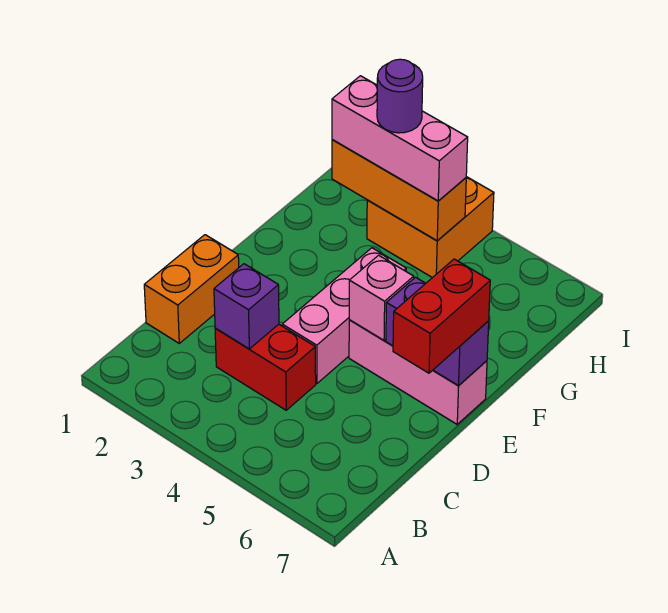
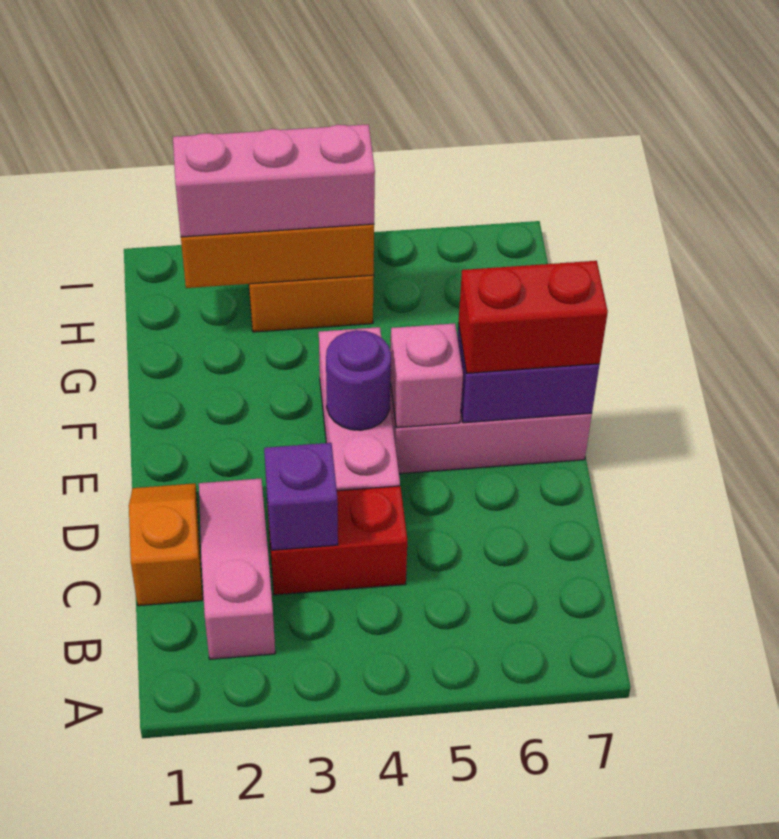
none -> pink slope B2:D2 level 1 top B
orange brick C1:D1 level 1 -> orange slope C1:D1 level 1 top C
red brick D7:E7 level 3 -> red brick E6:E7 level 3
purple round brick H3 level 4 -> purple round brick E4 level 2

